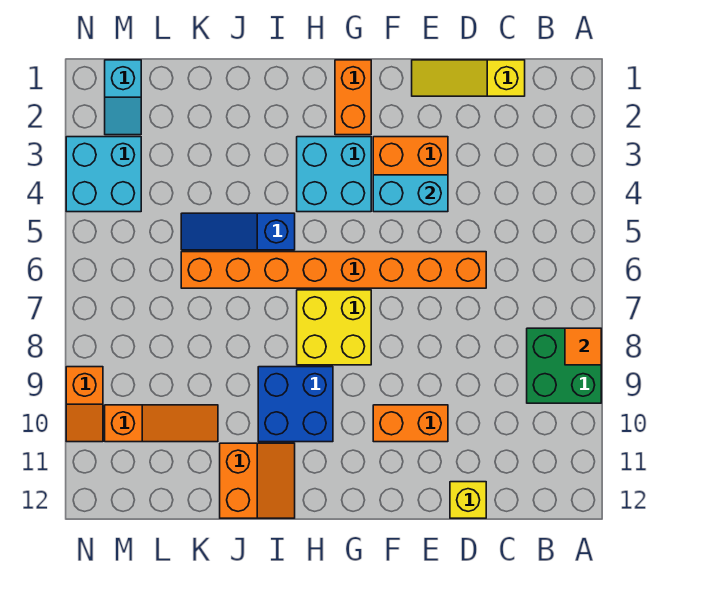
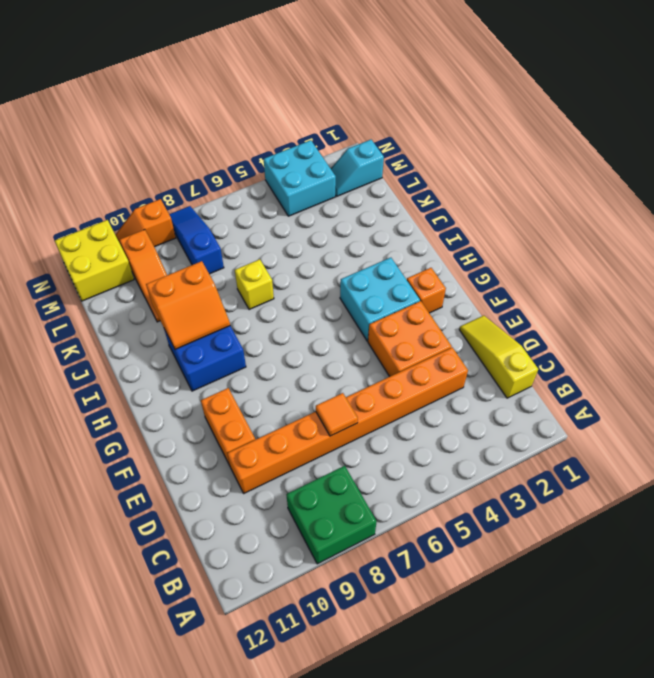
orange tile A8 level 2 -> orange tile D7 level 2
orange brick D6:K6 level 1 -> orange brick D3:D10 level 1
yellow brick D12 level 1 -> yellow brick J7 level 1
cyan brick E4:F4 level 2 -> none
orange brick G1:G2 level 1 -> orange brick G2 level 1
yellow brick G7:H8 level 1 -> yellow brick M11:N12 level 1
blue slope I5:K5 level 1 top I -> blue slope L8:N8 level 1 top L
orange slope I11:J12 level 1 top J -> orange slope I9:J10 level 2 top J

